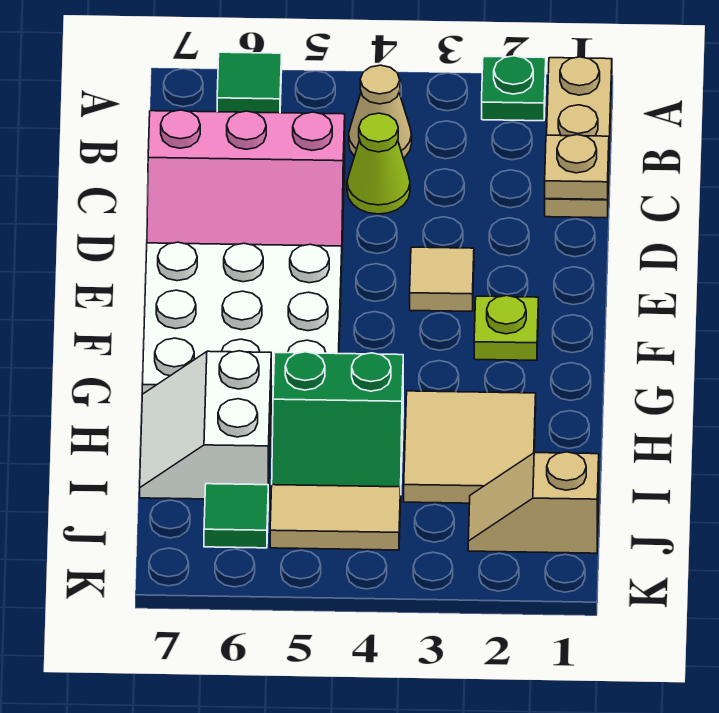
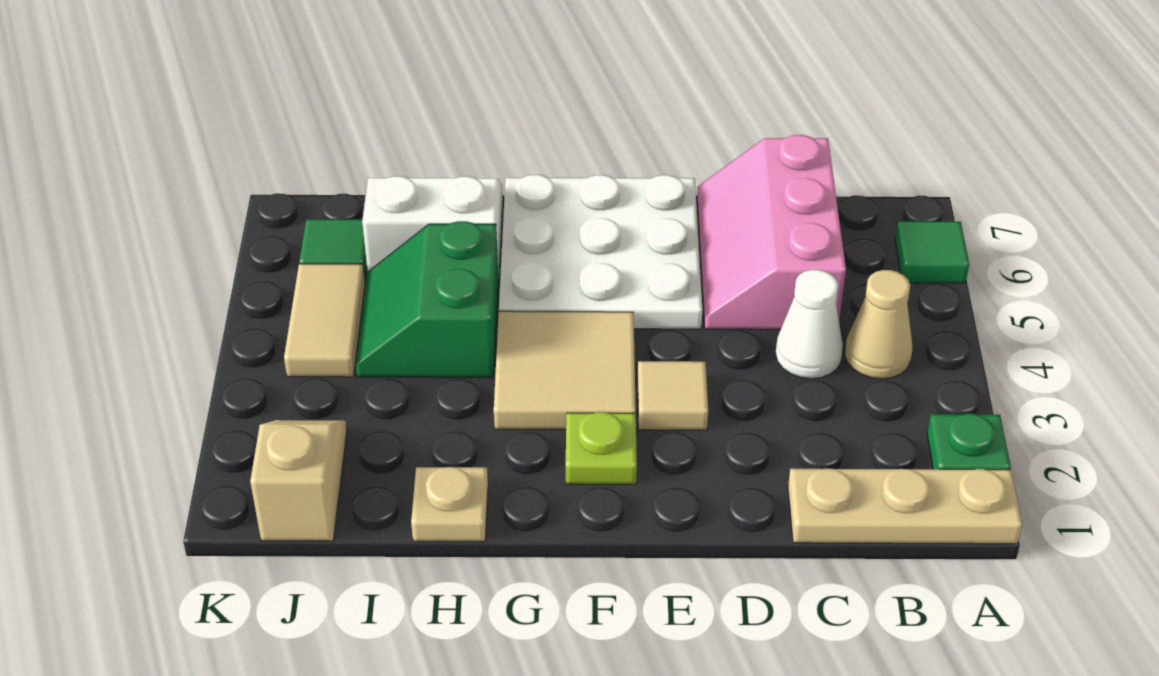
tan plate C1 level 2 -> tan plate H1 level 1
lime cone C4 level 1 -> white cone C4 level 1
tan tile H2:I3 level 1 -> tan tile F3:G4 level 1

